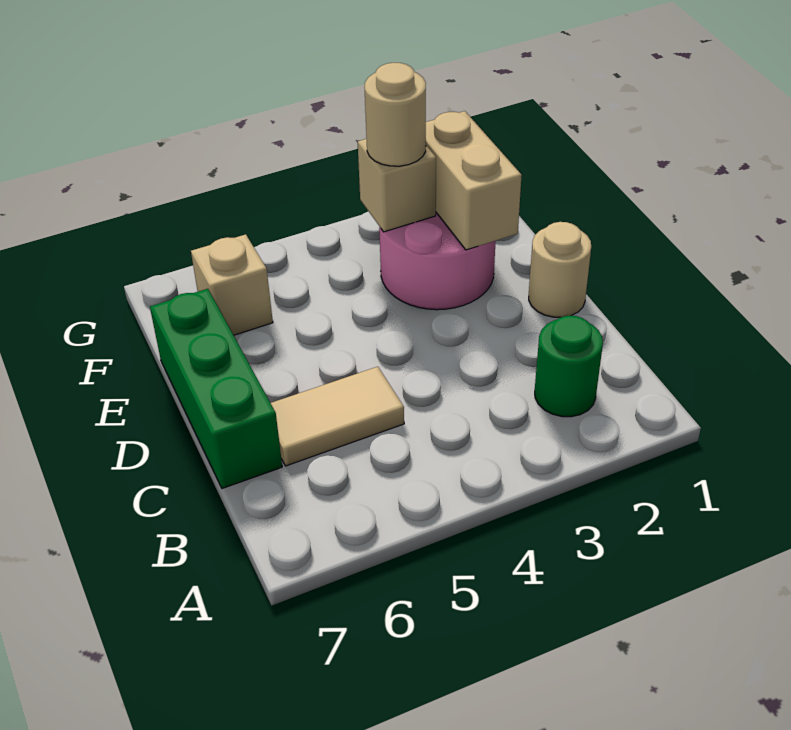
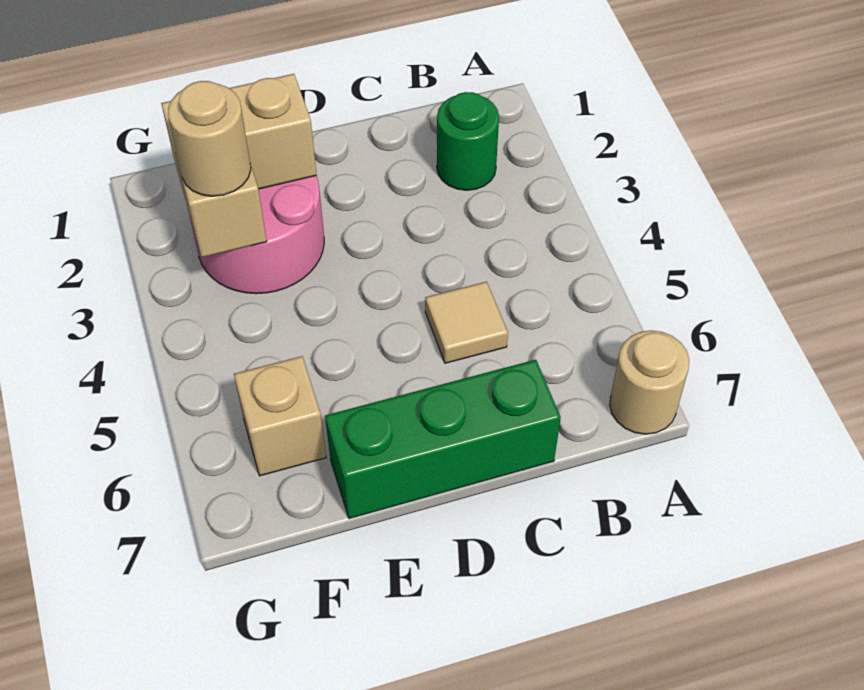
tan tile C5:C6 level 1 -> tan tile C5 level 1
tan round brick D1 level 1 -> tan round brick A7 level 1

